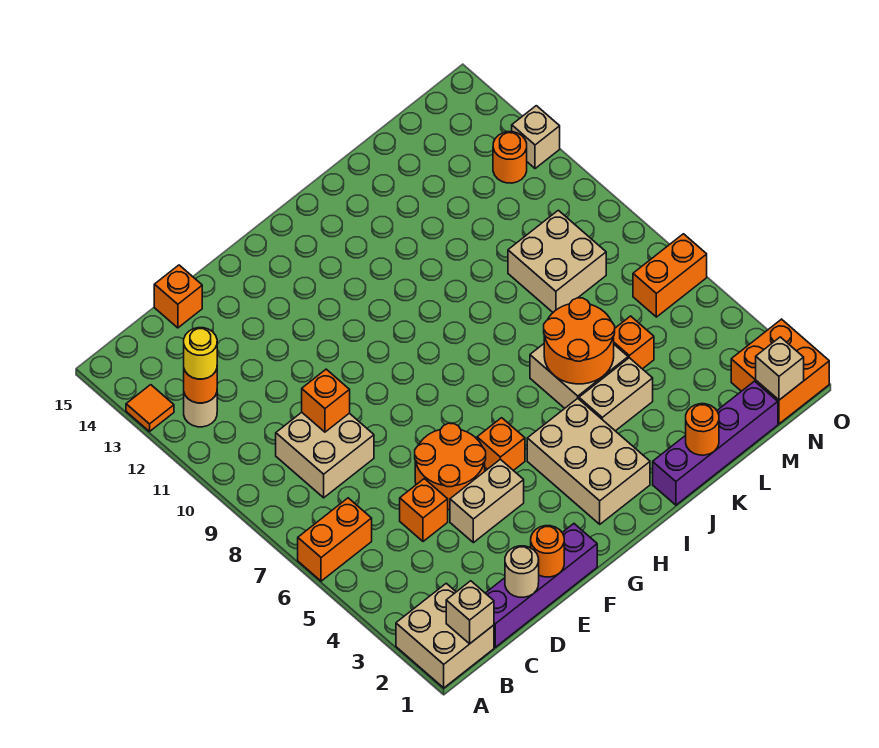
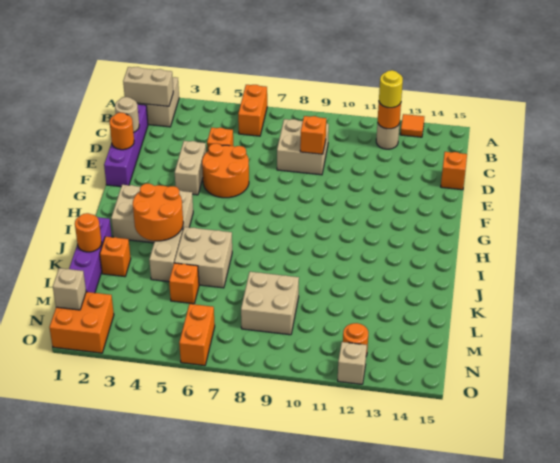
tan brick B1 level 2 -> tan brick B1:B2 level 2
orange brick G5 level 1 -> orange brick K2 level 1
orange round brick J5:K6 level 2 -> orange round brick I3:J4 level 2

